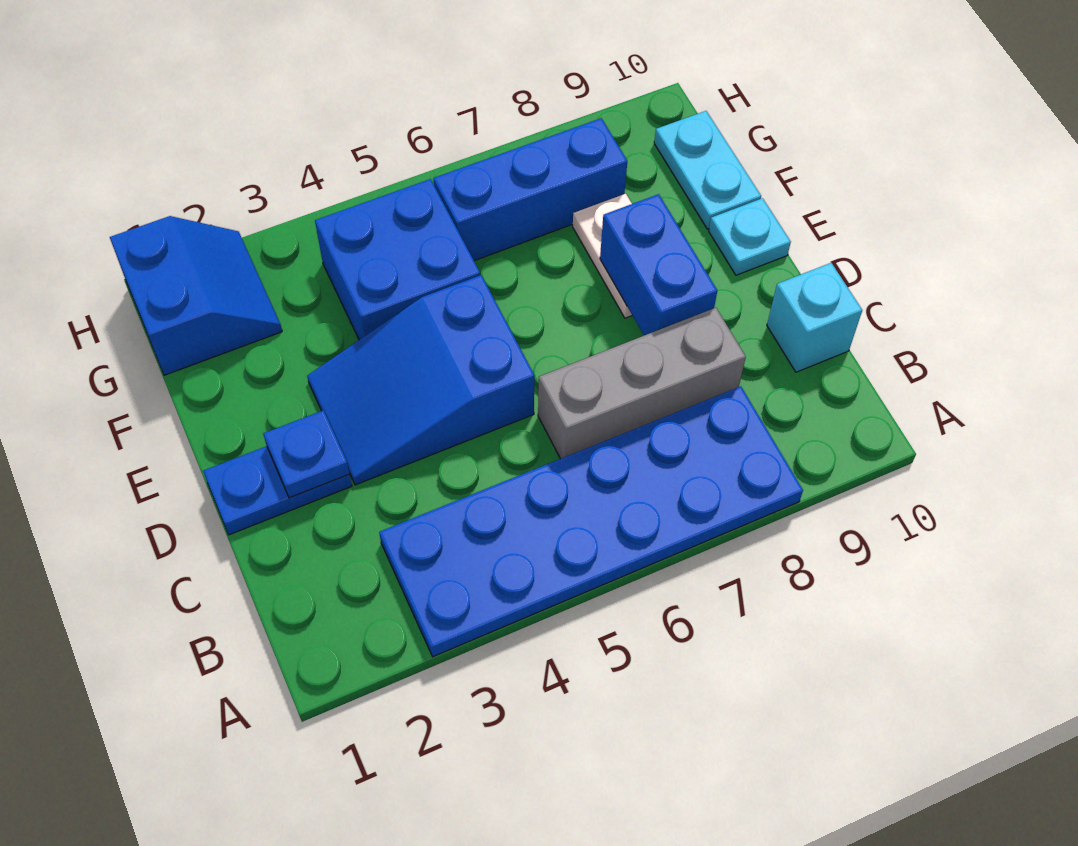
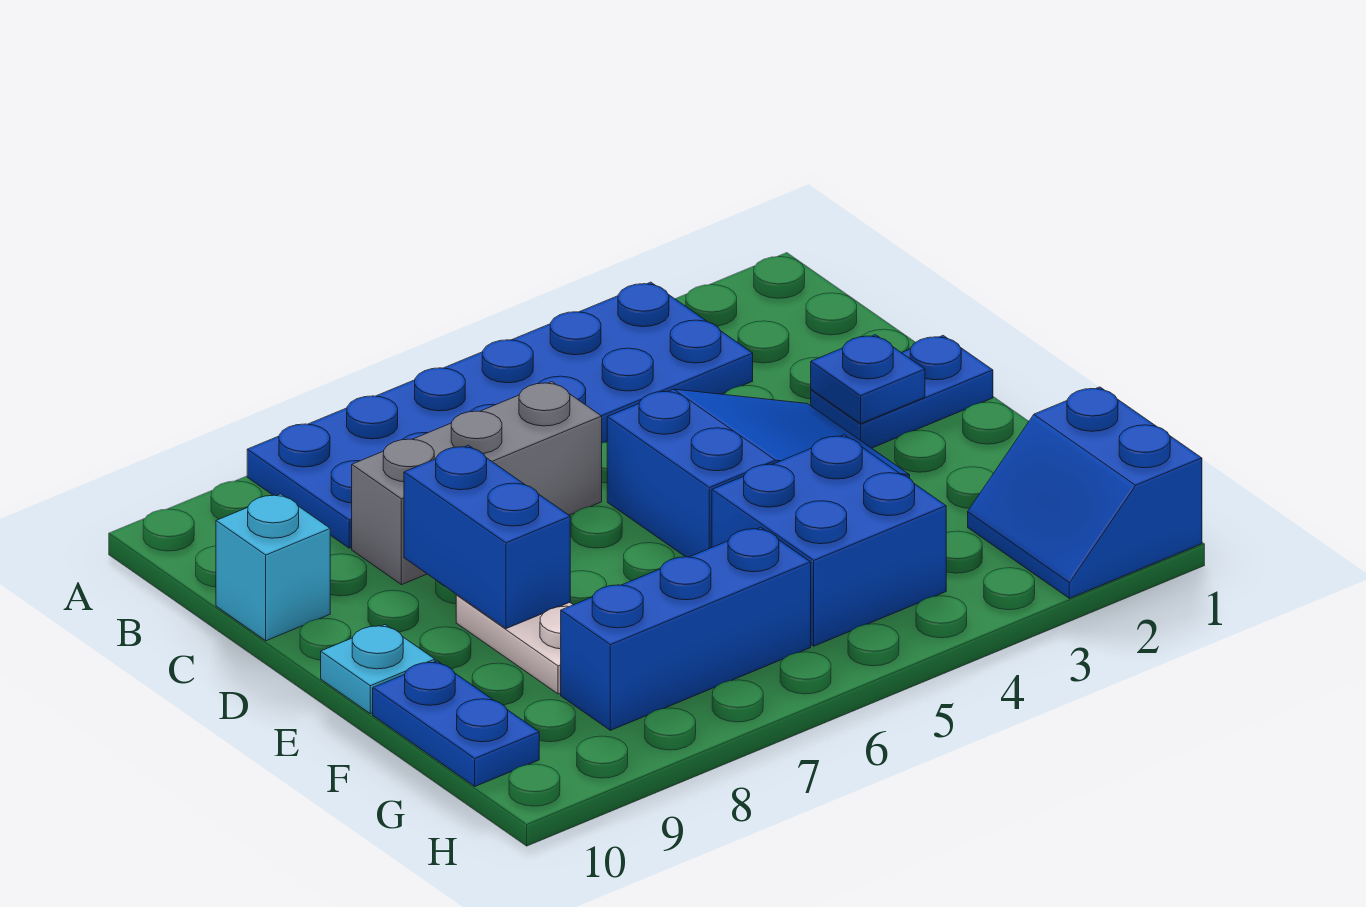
cyan plate F10:G10 level 1 -> blue plate F10:G10 level 1

